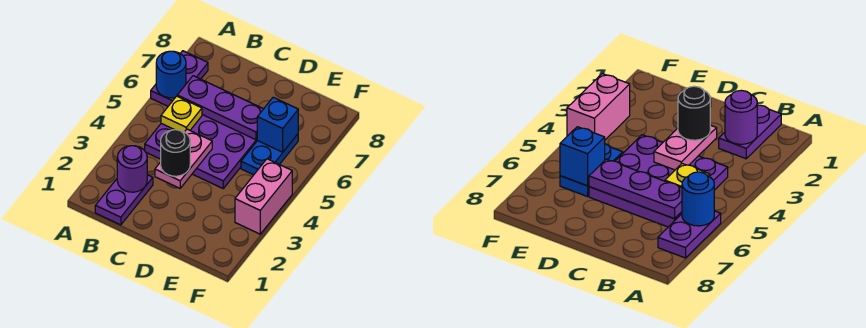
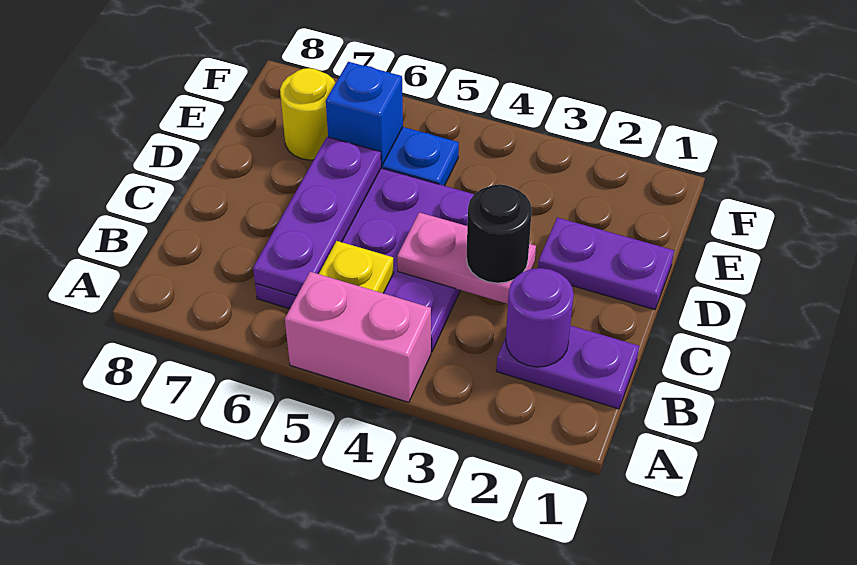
purple plate A6:A7 level 1 -> purple plate D1:D2 level 1
blue round brick A6 level 2 -> none
none -> yellow round brick E7 level 1
pink brick F3:F4 level 1 -> pink brick A4:A5 level 1

